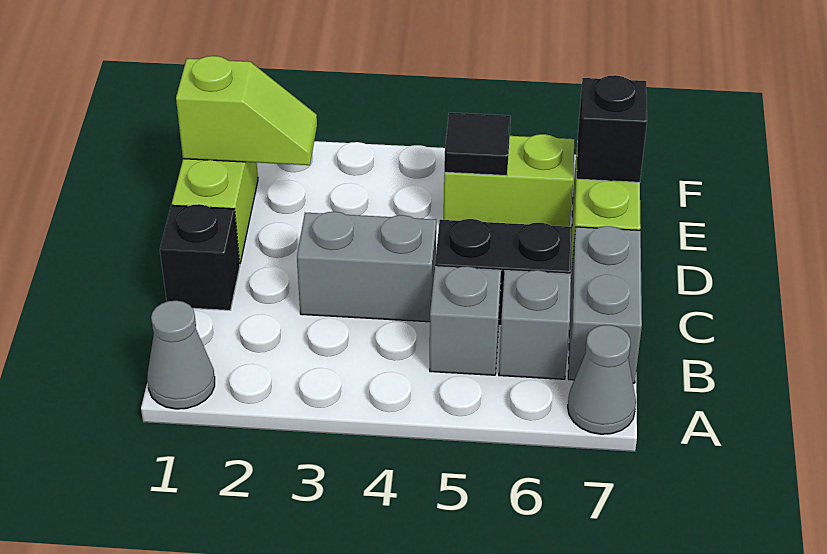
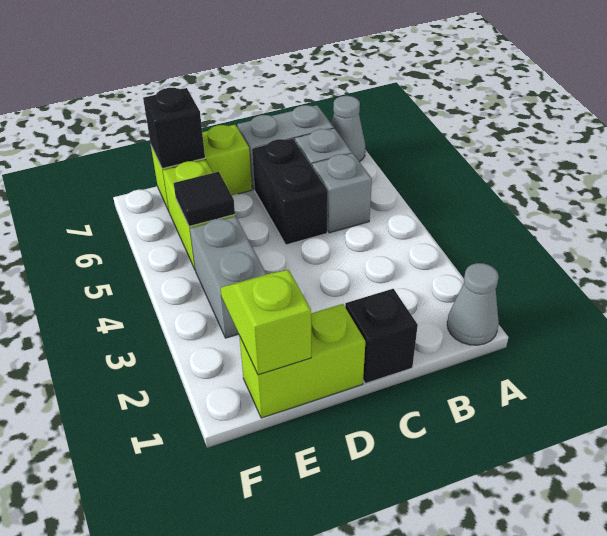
grey brick C3:C4 level 1 -> grey brick E3:E4 level 1

